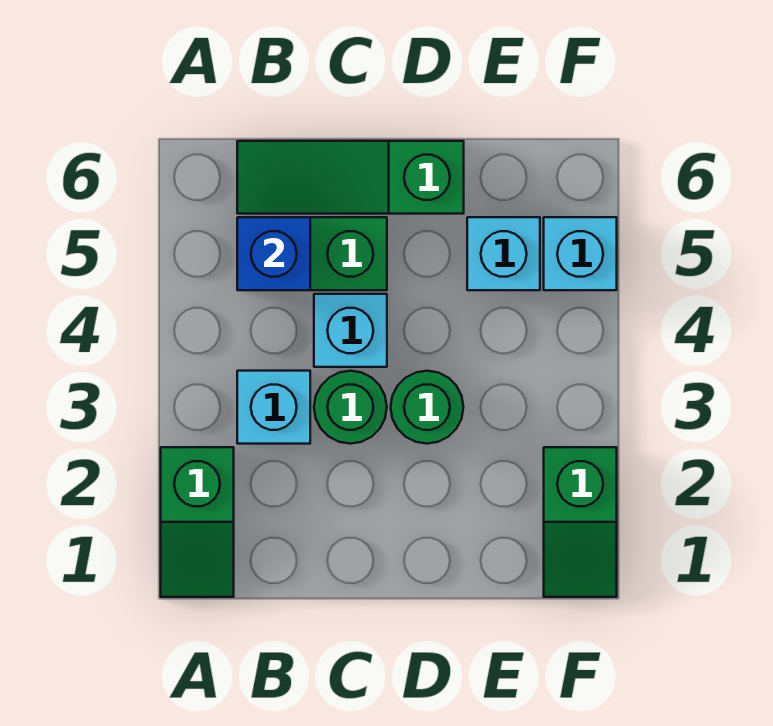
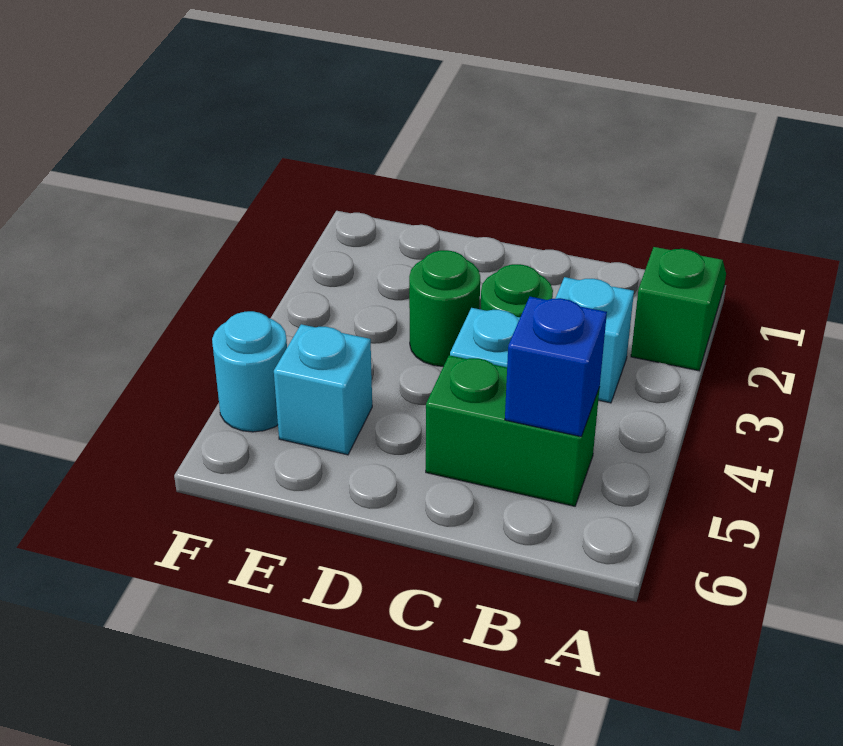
green slope B6:D6 level 1 top D -> none
green slope F1:F2 level 1 top 2 -> none
cyan brick F5 level 1 -> cyan round brick F5 level 1

